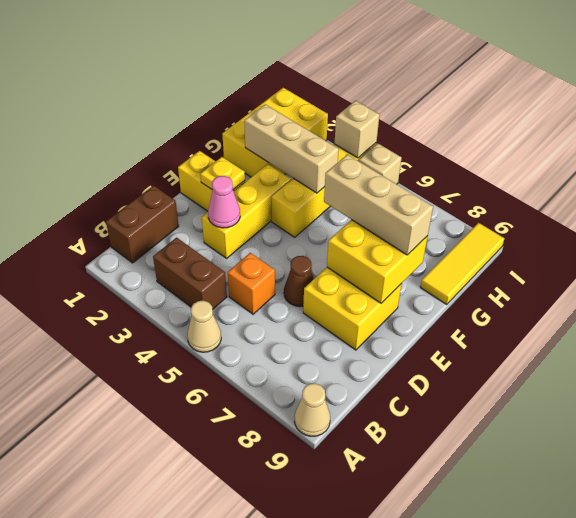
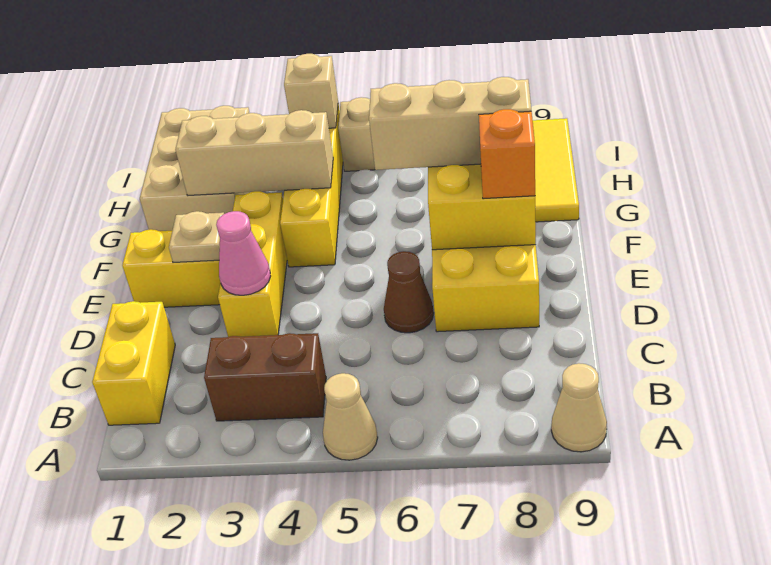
brown brick B1:C1 level 1 -> yellow brick B1:C1 level 1
orange brick C5 level 1 -> orange brick E8 level 3
yellow plate E2 level 2 -> tan plate E2 level 2
yellow brick G1:I2 level 1 -> tan brick G1:I2 level 1

